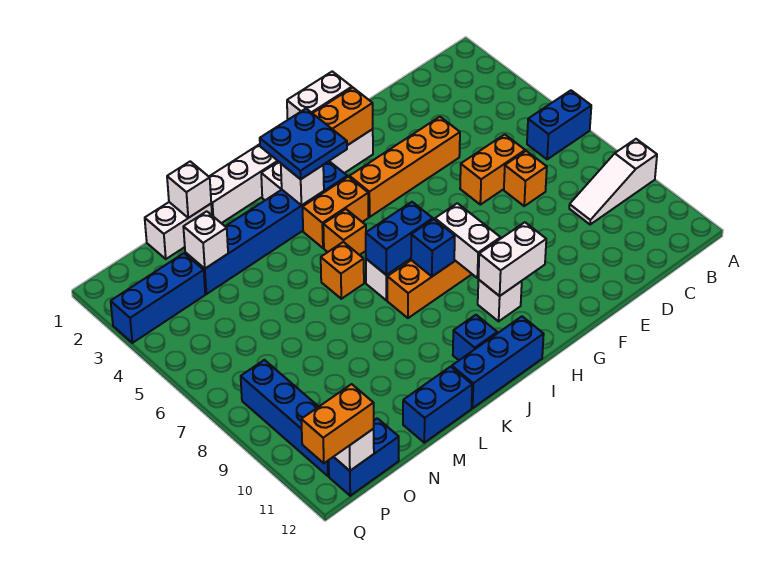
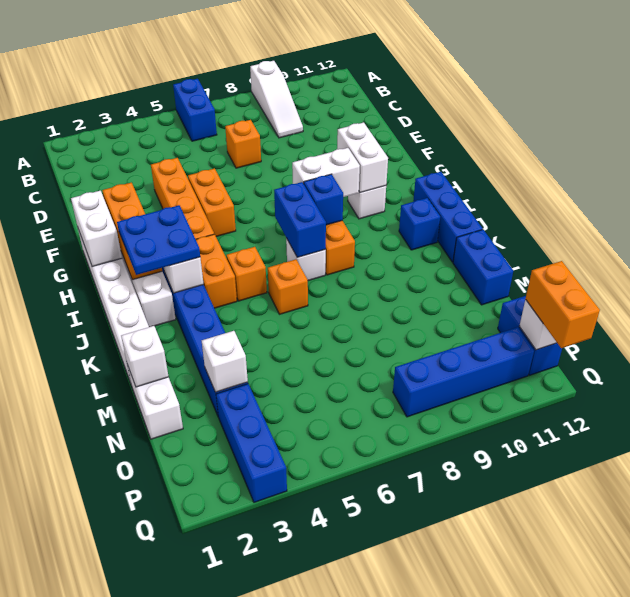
orange brick D6:E6 level 1 -> orange brick F5:G5 level 1

